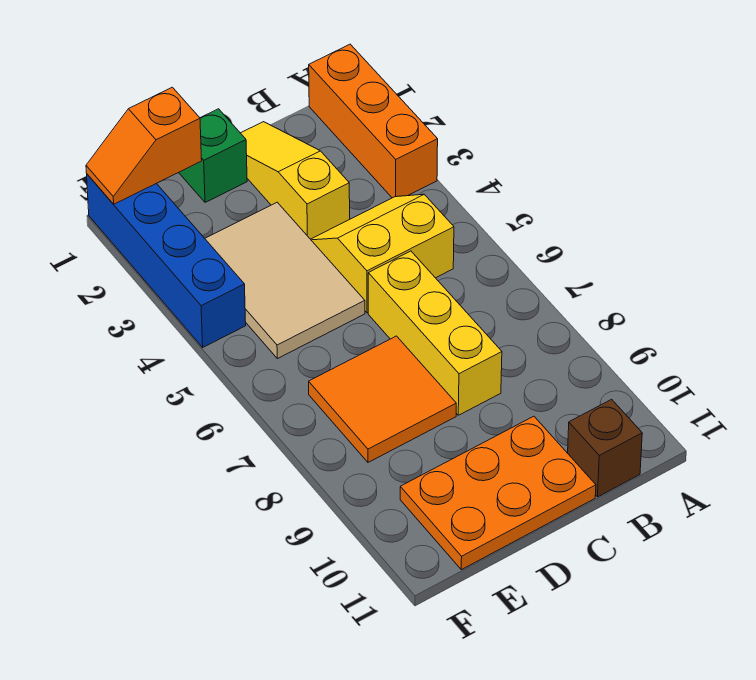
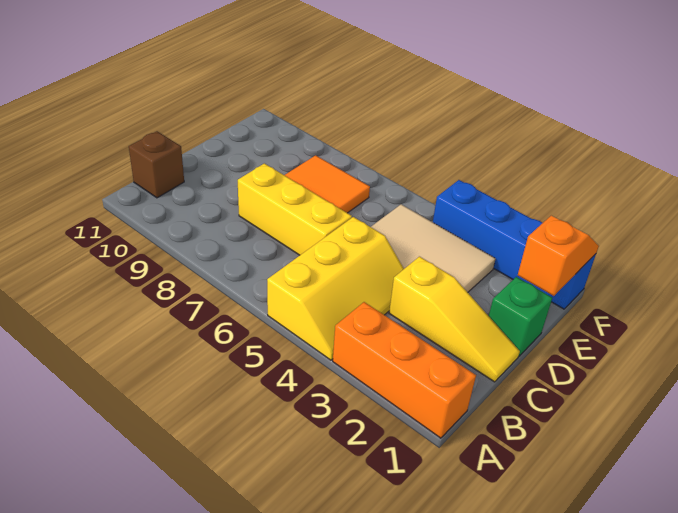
yellow slope B4:C5 level 1 top 5 -> yellow slope A4:C5 level 1 top 5
orange plate C10:E11 level 1 -> none

